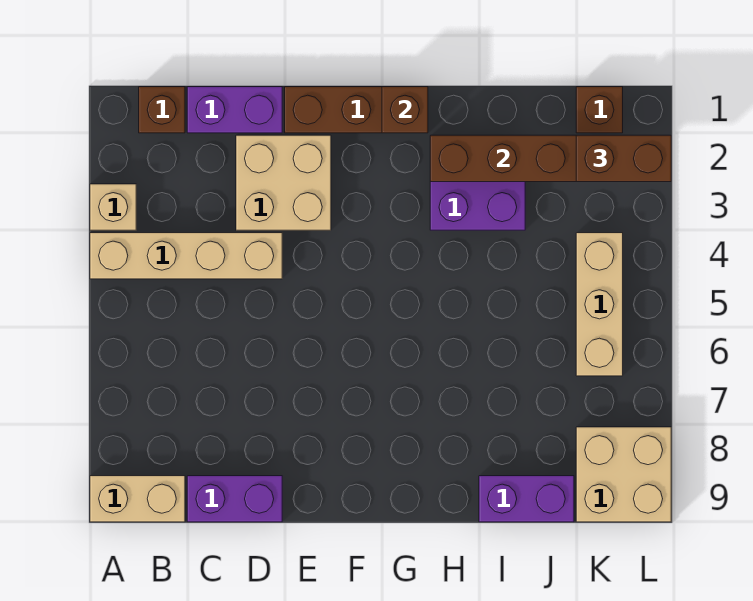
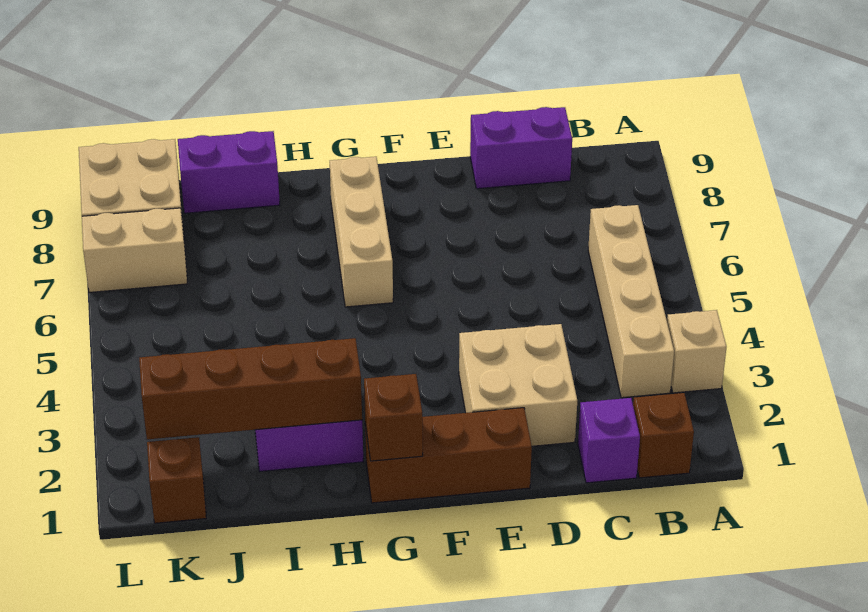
tan brick A4:D4 level 1 -> tan brick B3:B6 level 1
tan brick A9:B9 level 1 -> tan brick K7:L7 level 1
purple brick C1:D1 level 1 -> purple brick C1 level 1
brown brick K2:L2 level 3 -> none
tan brick K4:K6 level 1 -> tan brick G6:G8 level 1

